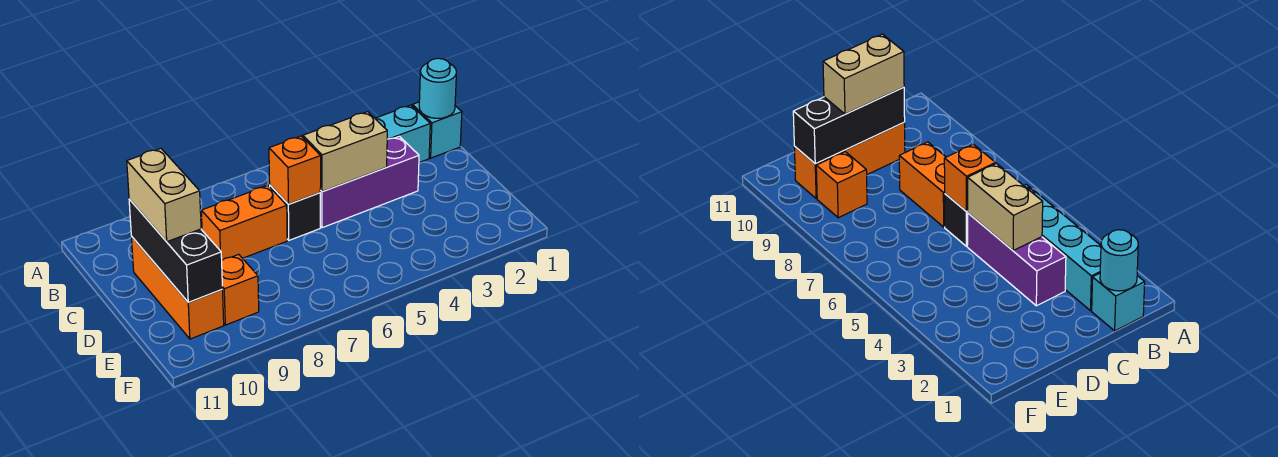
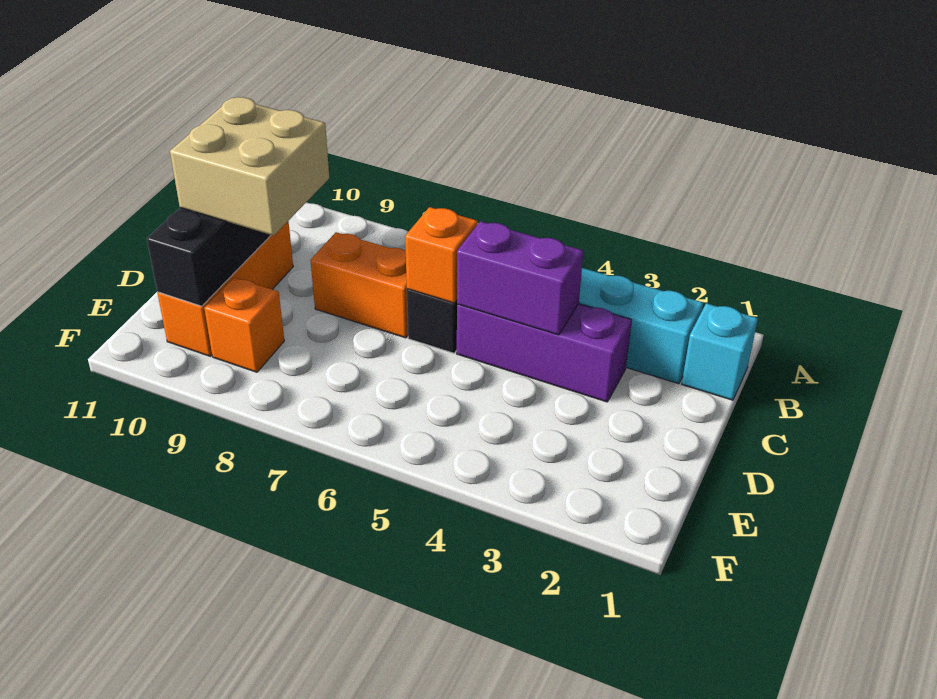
cyan round brick B1 level 2 -> none
tan brick C4:C5 level 2 -> purple brick C4:C5 level 2
tan brick C10:D10 level 3 -> tan brick C9:D10 level 3

